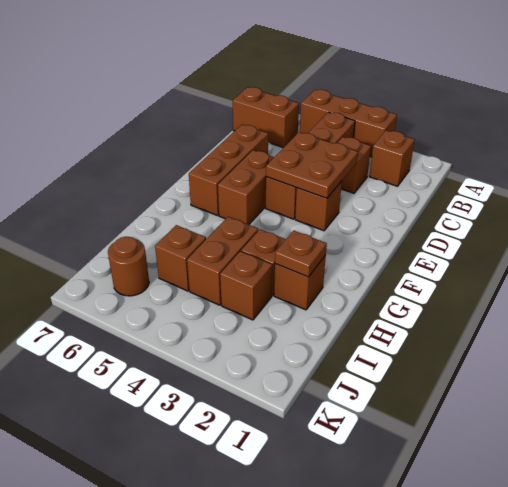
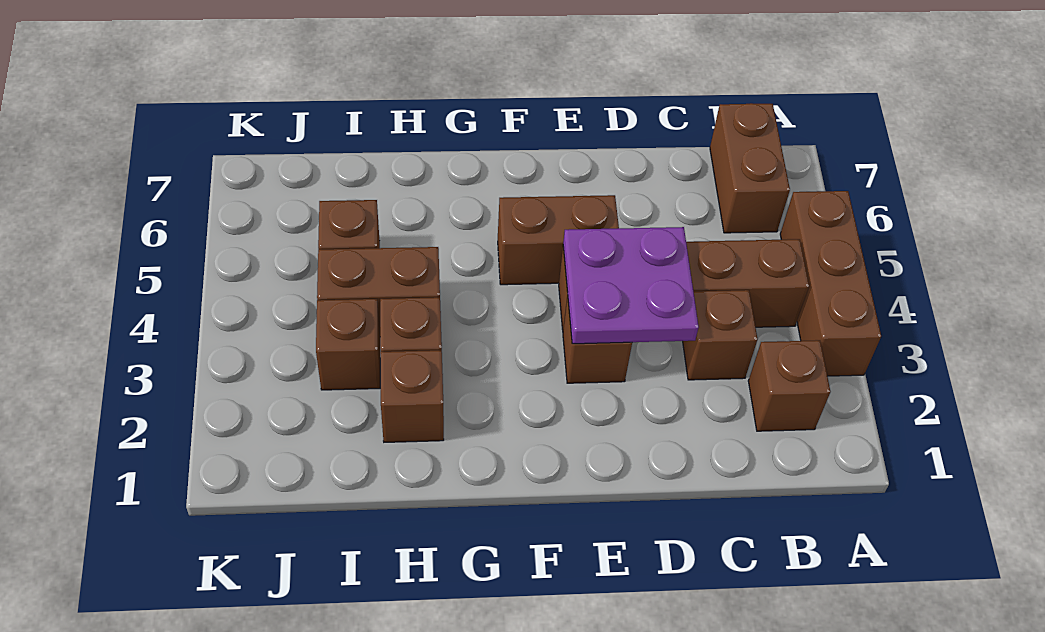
brown plate D3:E4 level 2 -> purple plate D3:E4 level 2
brown brick D6:F6 level 1 -> none
brown plate H2 level 2 -> none
brown round brick J6 level 1 -> none

